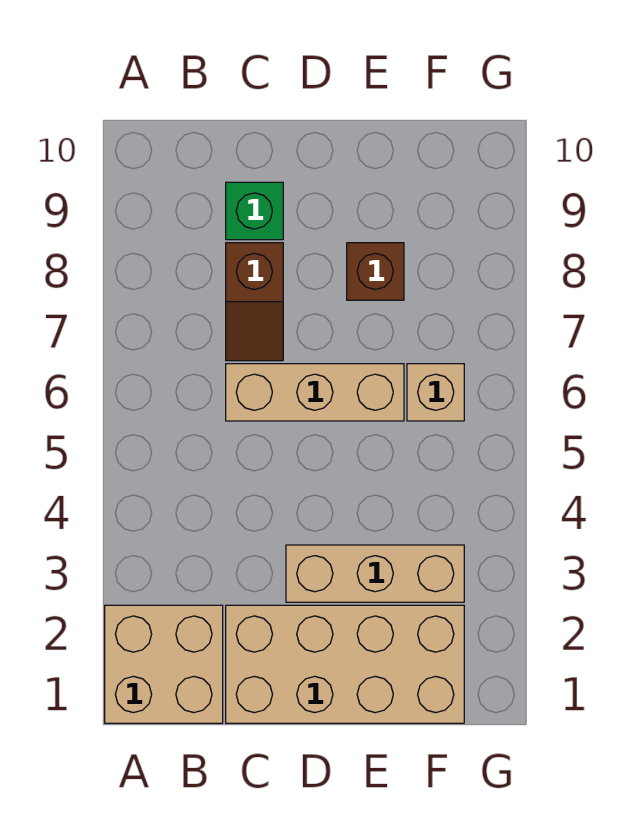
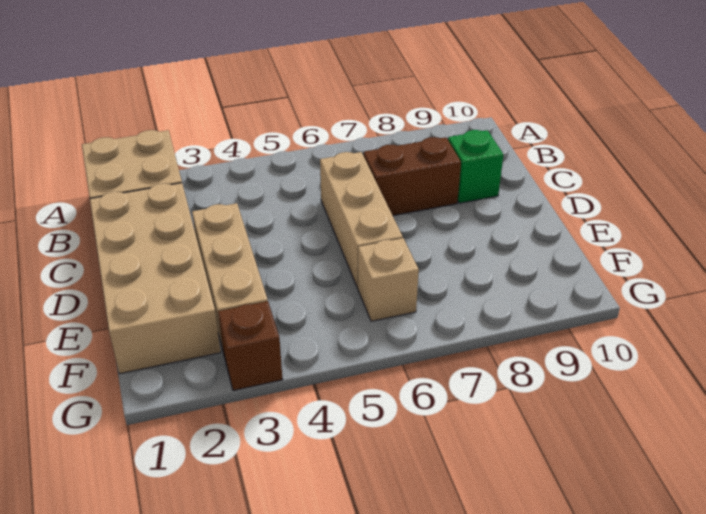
brown slope C7:C8 level 1 top 8 -> brown brick C7:C8 level 1
brown brick E8 level 1 -> brown brick G3 level 1

